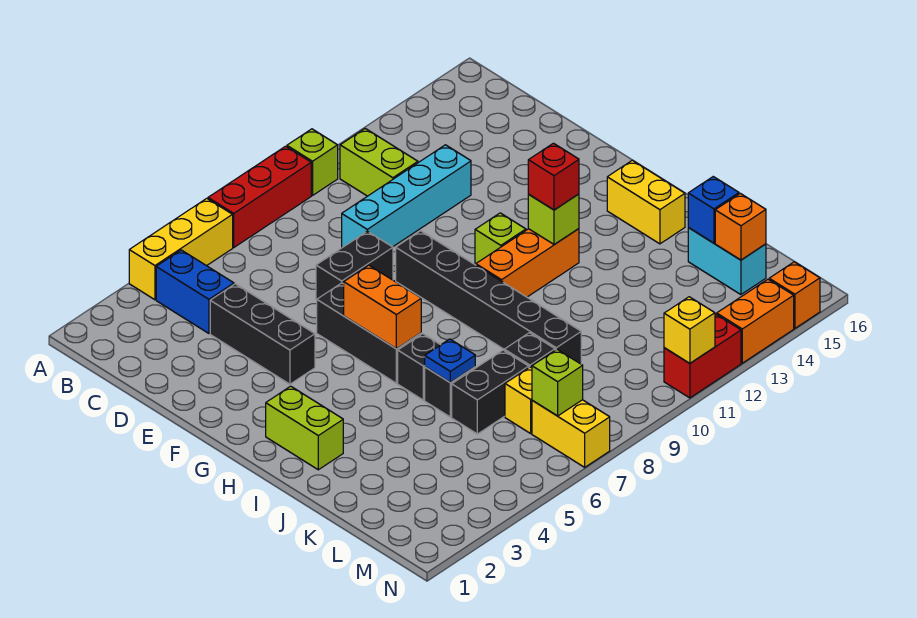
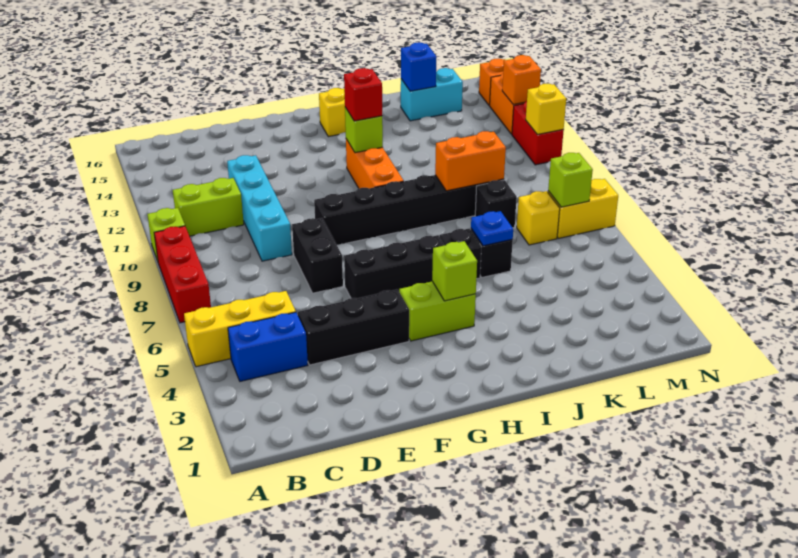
yellow brick A4:A6 level 1 -> yellow brick A5:C5 level 1
orange brick G6:H6 level 2 -> orange brick J9:K9 level 2
lime brick G11 level 1 -> lime brick H4 level 2
lime brick H2:I2 level 1 -> lime brick G4:H4 level 1
black brick K6:K7 level 1 -> none
orange brick L15 level 2 -> orange brick N13 level 2

